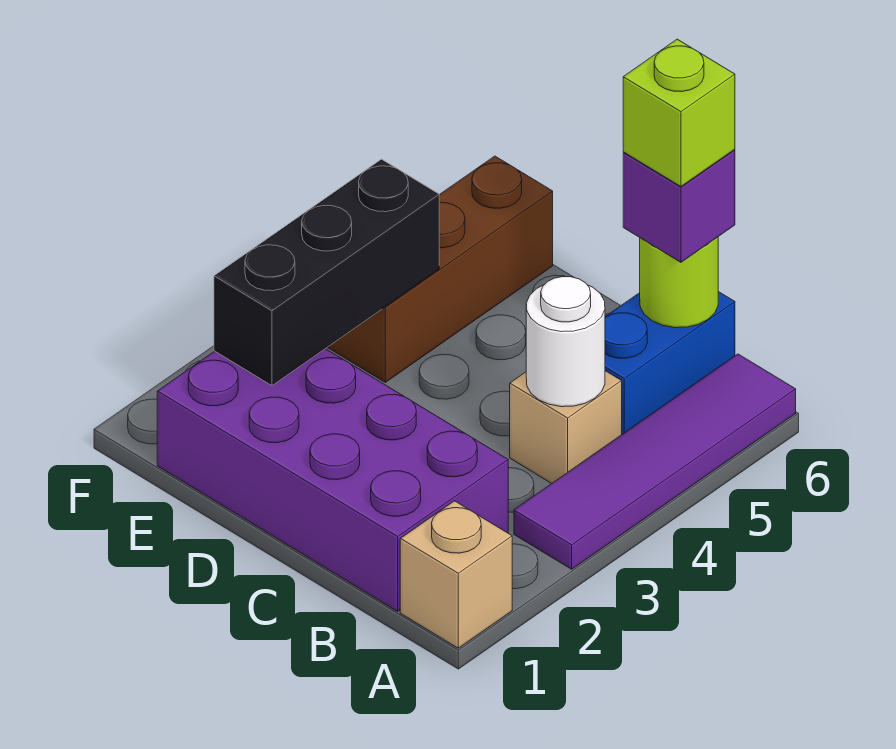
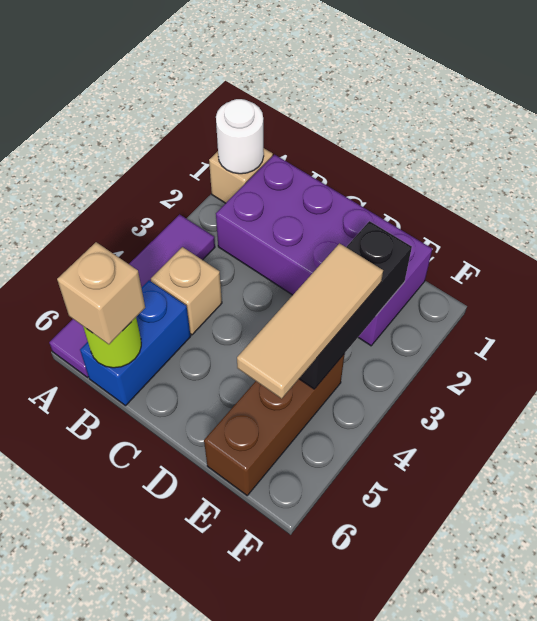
white round brick B4 level 2 -> white round brick A1 level 2
purple brick B6 level 3 -> tan brick B6 level 3
lime brick B6 level 4 -> none
none -> tan tile E3:E5 level 3

